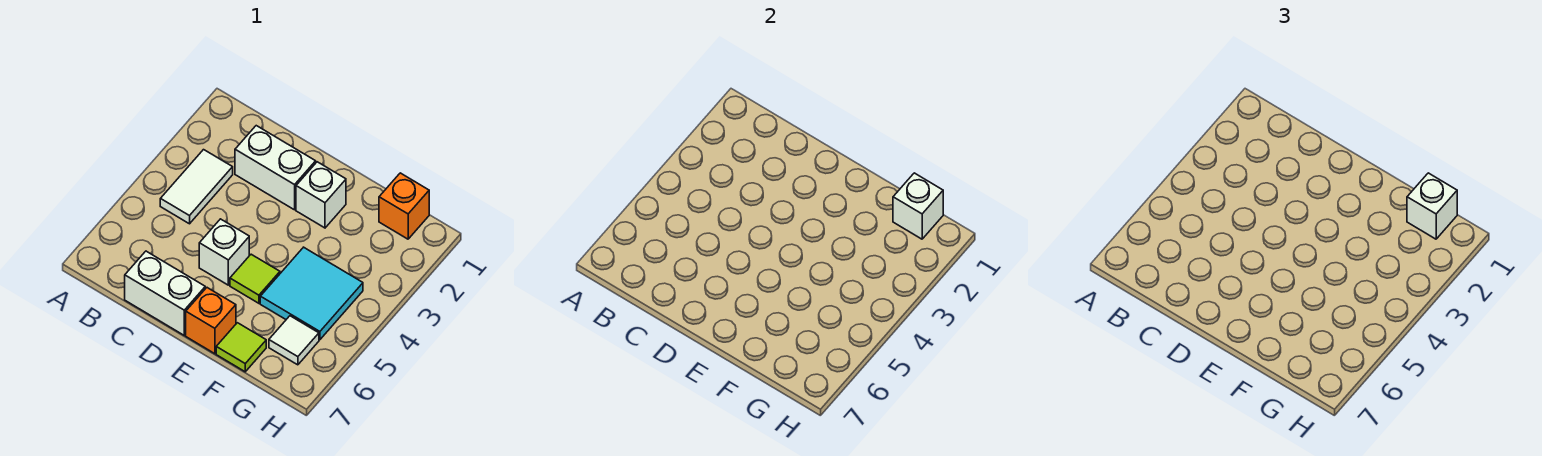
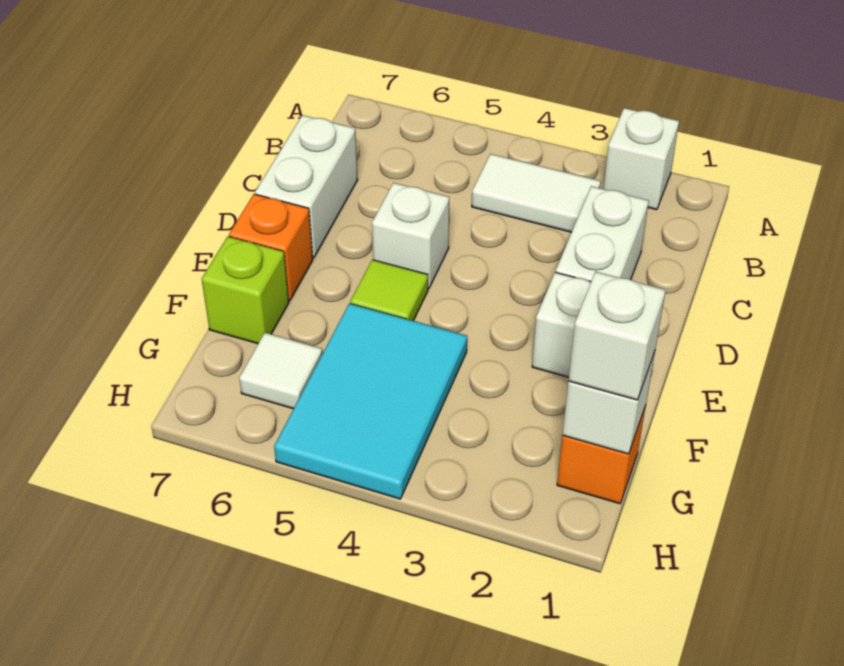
none -> white brick A2 level 1
cyan tile F4:G5 level 1 -> cyan tile F4:H5 level 1
lime tile F7 level 1 -> lime brick F7 level 1

